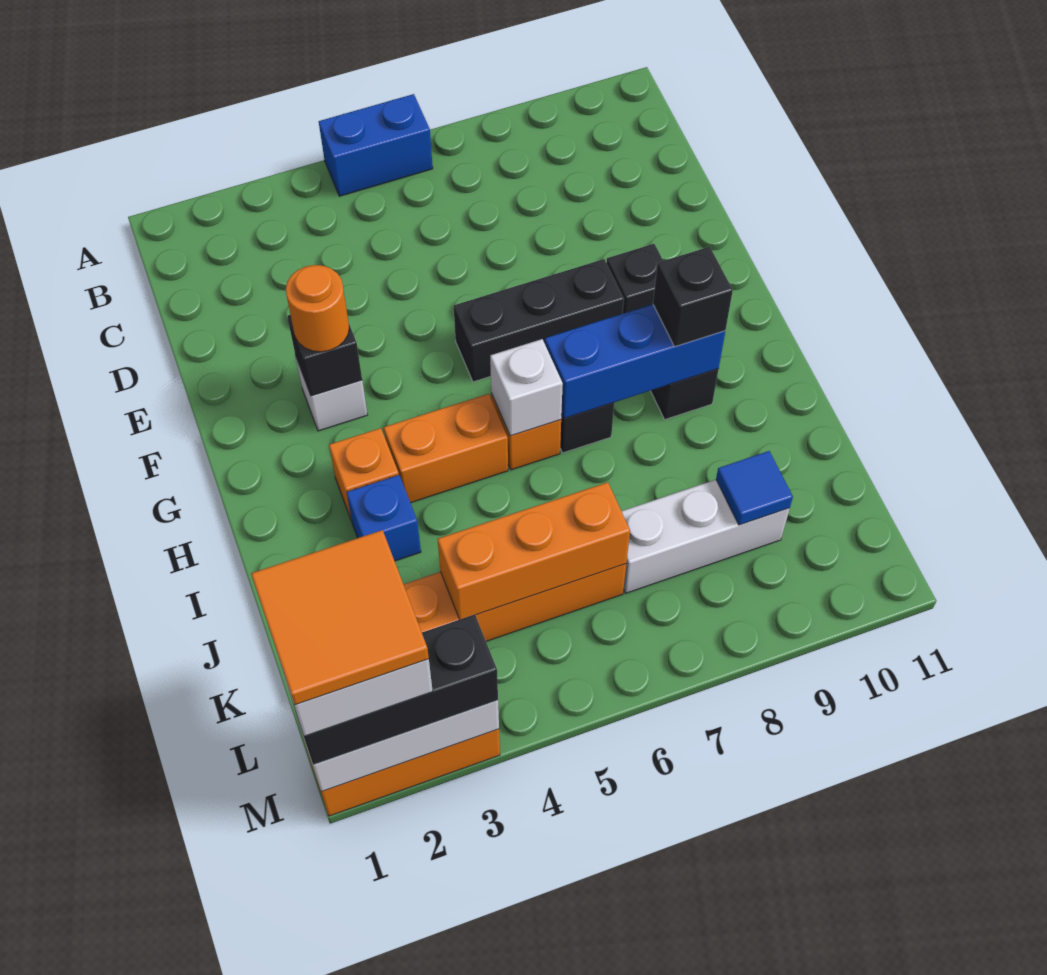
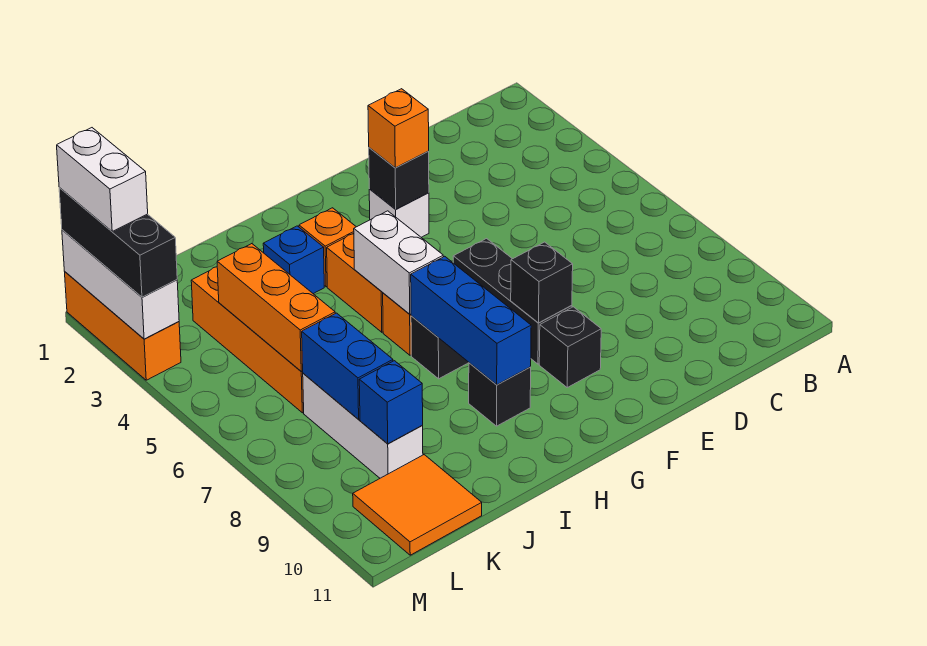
blue brick A5:A6 level 1 -> blue brick K7:K8 level 2
orange round brick F3 level 3 -> orange brick F3 level 3
white brick H6 level 2 -> white brick H5:H6 level 2
black brick H9 level 3 -> black brick F8 level 2
blue tile K9 level 2 -> blue brick K9 level 2
orange tile L1:M2 level 5 -> orange tile K10:L11 level 1

